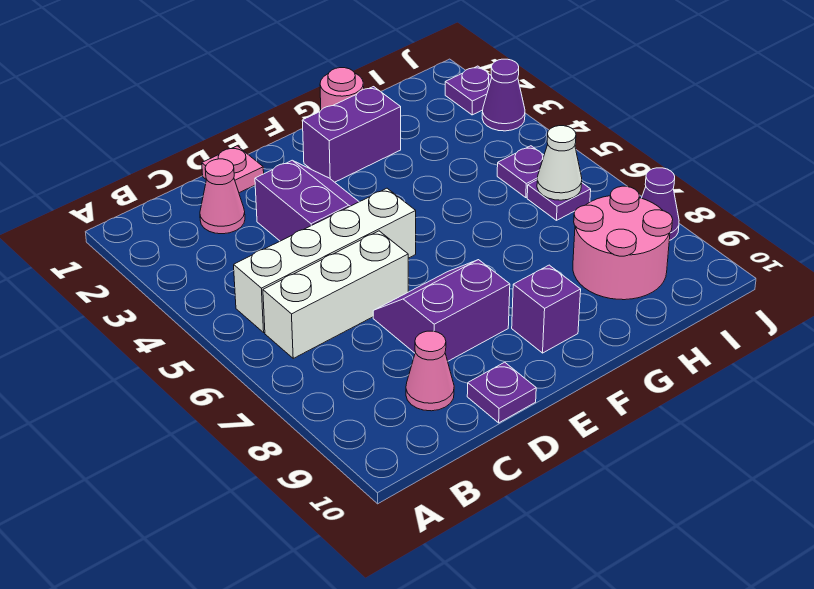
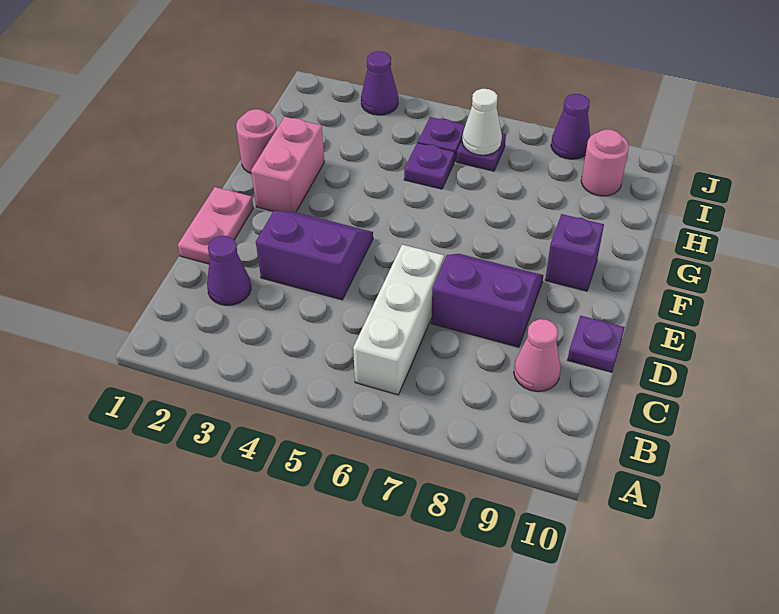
white brick B5:E5 level 1 -> none
pink cone C2 level 1 -> purple cone C2 level 1
pink plate D1 level 1 -> pink plate D1:E1 level 1
purple slope D7:E8 level 1 top 8 -> purple slope D7:E8 level 1 top D
purple brick F2:G2 level 1 -> pink brick F2:G2 level 1
pink round brick H8:I9 level 1 -> pink round brick I9 level 1
purple plate J2 level 1 -> purple plate H5 level 1

